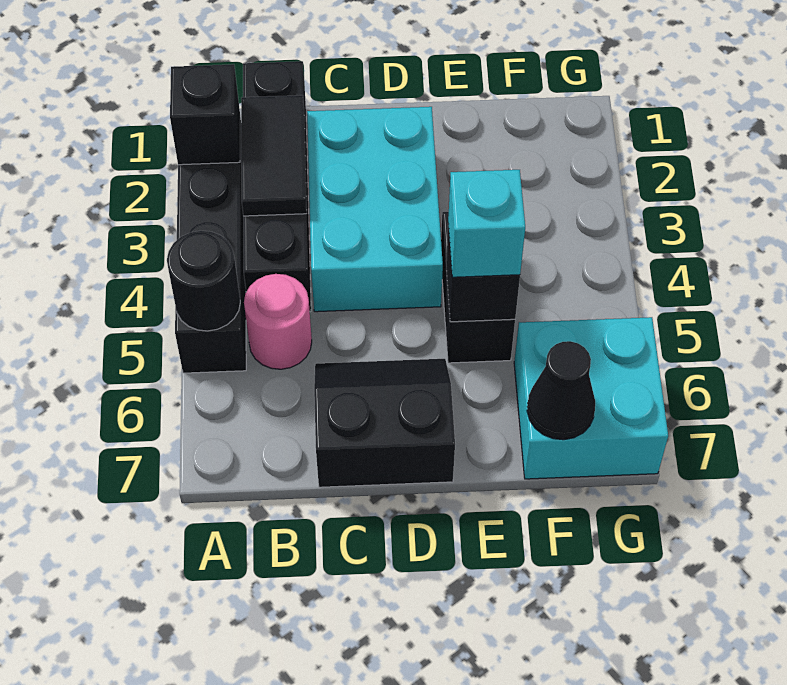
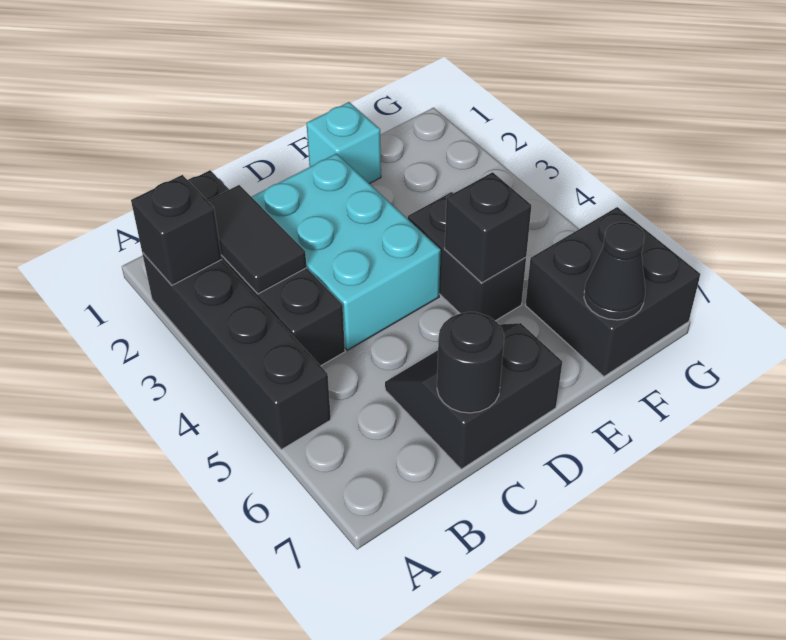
black round brick A5 level 2 -> black round brick C7 level 2
pink round brick B5 level 1 -> none
cyan brick E5 level 3 -> cyan brick E1 level 1
cyan brick F6:G7 level 1 -> black brick F6:G7 level 1

